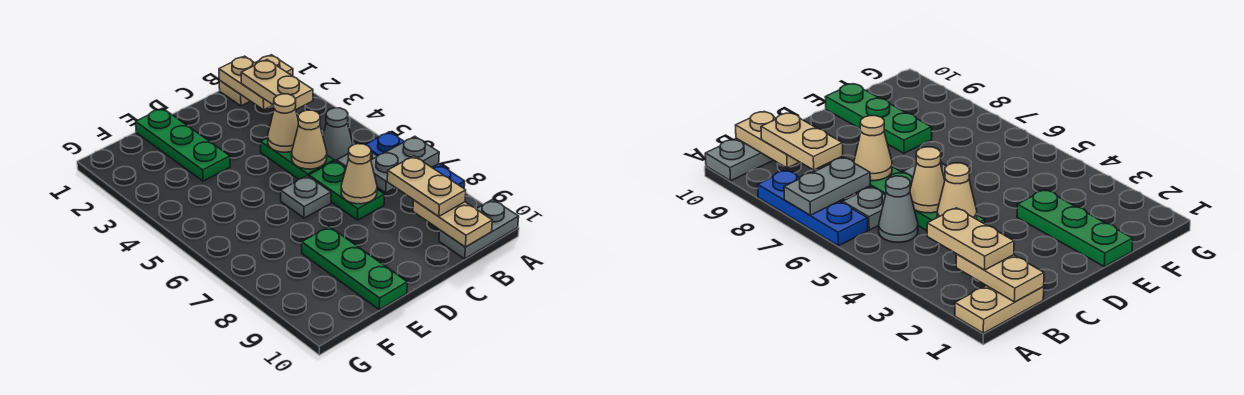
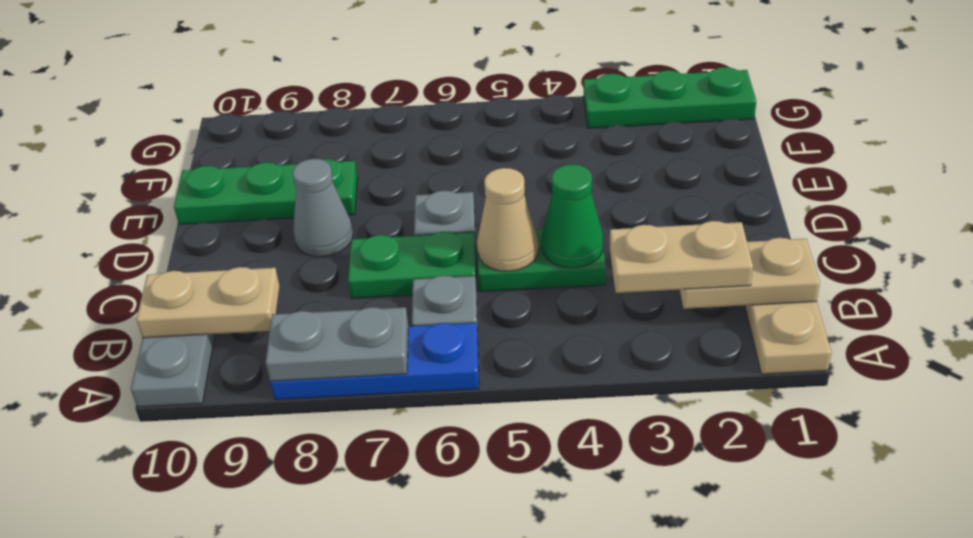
grey plate A7:B7 level 2 -> grey plate A7:A8 level 2
grey cone B5 level 1 -> grey cone D8 level 1
tan plate B8:B9 level 3 -> none
tan cone C4 level 2 -> green cone C4 level 2
tan cone C7 level 2 -> none
green plate E1:E3 level 1 -> green plate G1:G3 level 1

